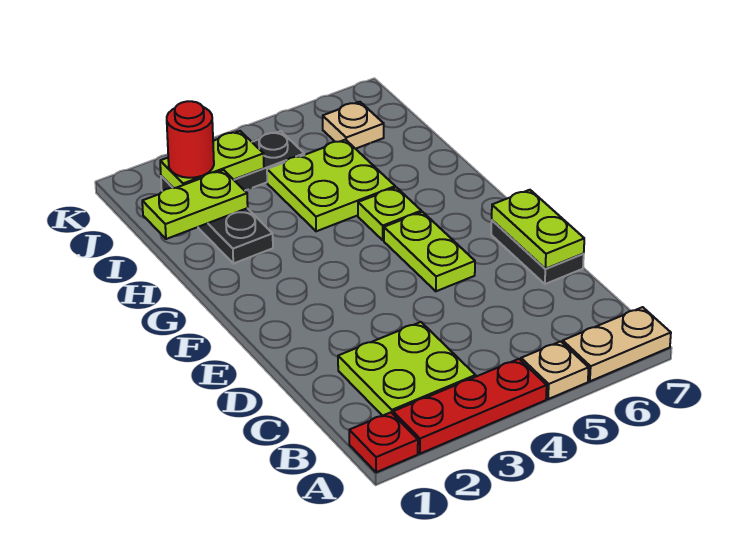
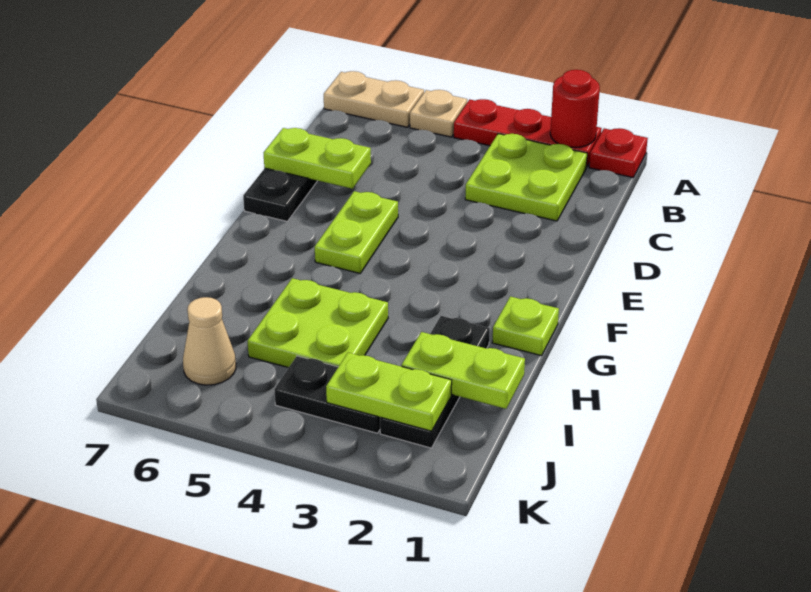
lime plate D7:E7 level 2 -> lime plate D6:D7 level 2
lime plate G5 level 1 -> lime plate G1 level 1
red round brick J2 level 3 -> red round brick A2 level 2
tan plate J6 level 1 -> tan cone J6 level 1

